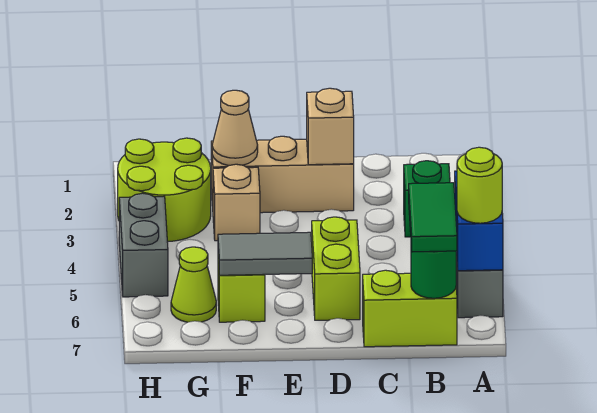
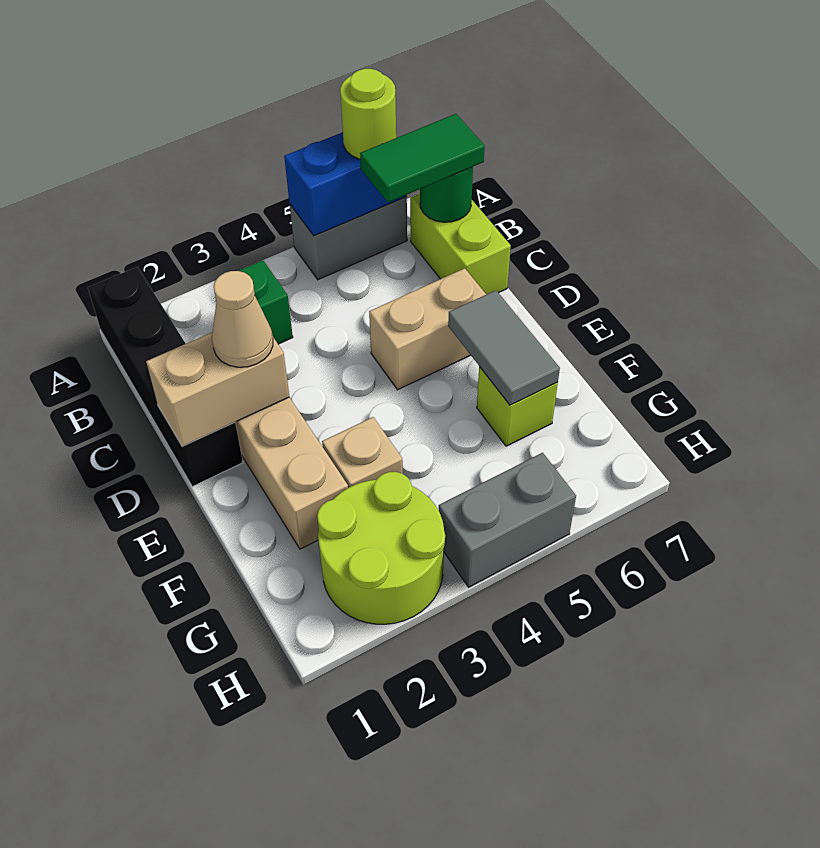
none -> black brick A1:D1 level 1
tan brick D2 level 2 -> tan brick D1:D2 level 2
lime brick D5:D6 level 1 -> tan brick D5:D6 level 1
tan cone F2 level 2 -> tan cone D2 level 3
lime cone G6 level 1 -> none

